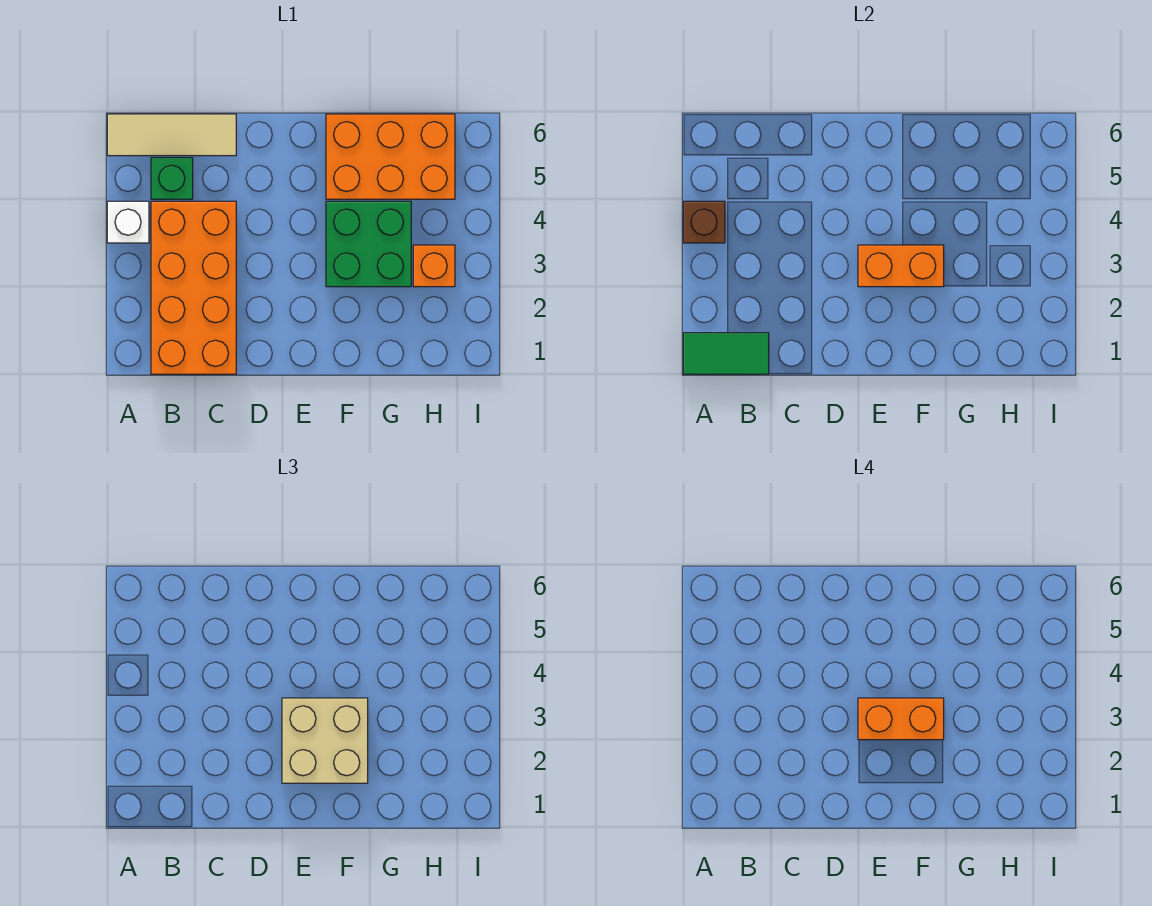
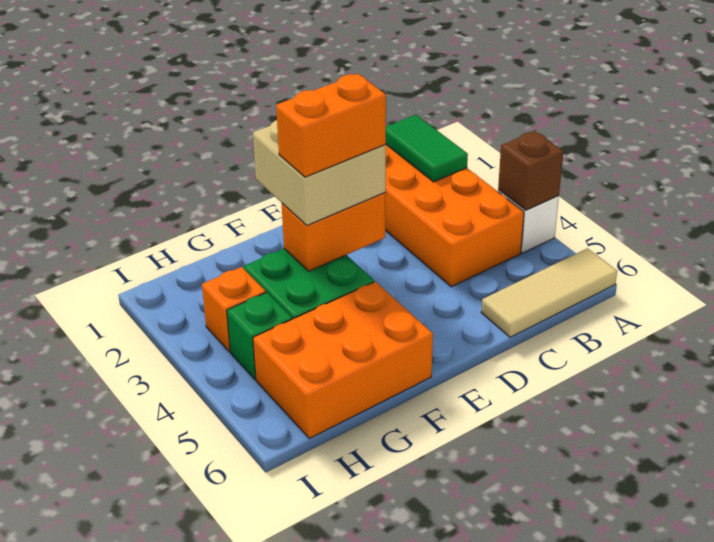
green tile A1:B1 level 2 -> green tile B1:B2 level 2
green brick B5 level 1 -> green brick H4 level 1

